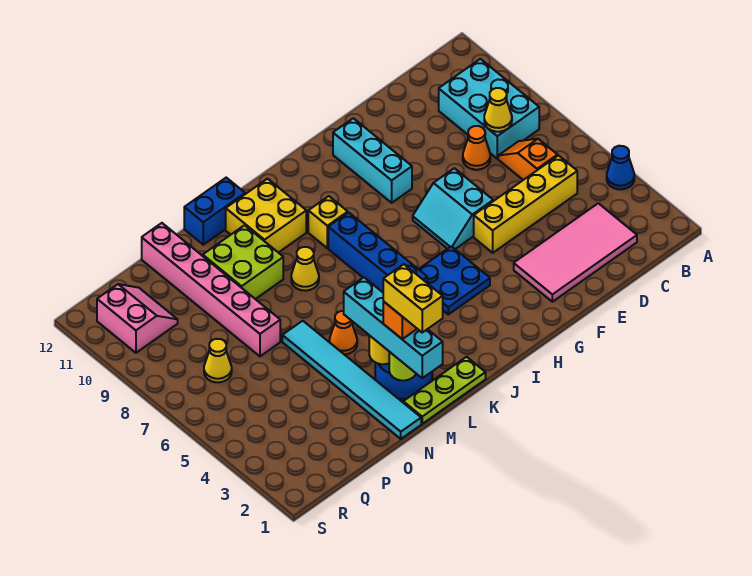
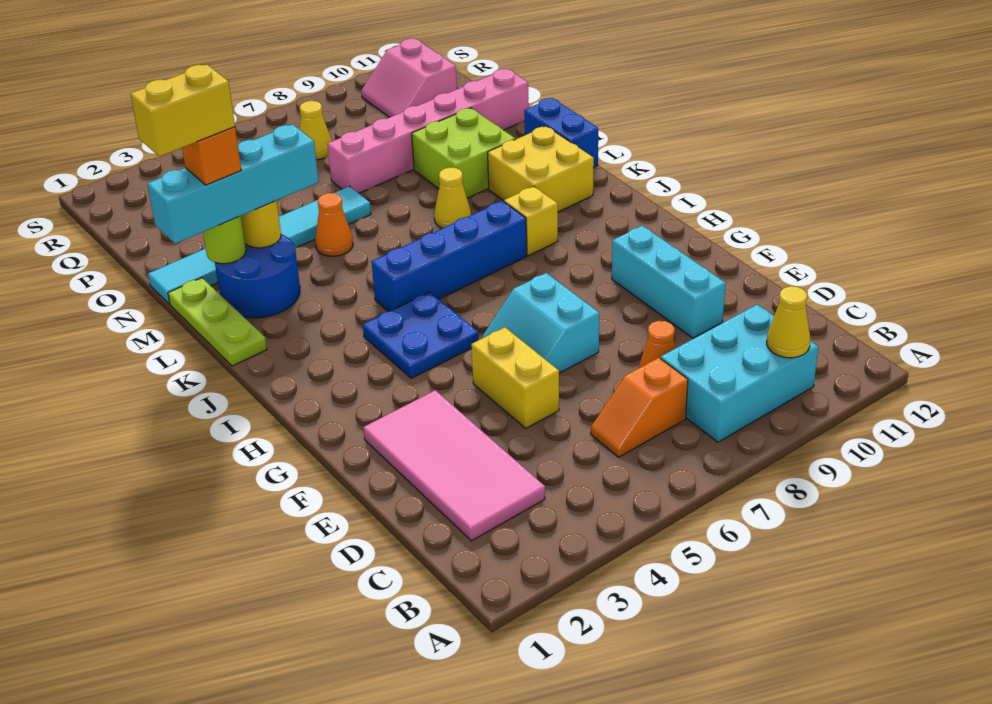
blue cone A4 level 1 -> none
yellow brick C5:F5 level 1 -> yellow brick E5:F5 level 1
orange slope C6:C7 level 1 top 6 -> orange slope C6:C7 level 1 top 7
yellow cone C8 level 2 -> yellow cone B10 level 2
cyan slope F6:G7 level 1 top F -> cyan slope F6:G7 level 1 top 7
cyan brick G9:G11 level 1 -> cyan brick E10:G10 level 1
pink slope Q10:R11 level 1 top R -> pink slope Q10:R11 level 1 top 11

